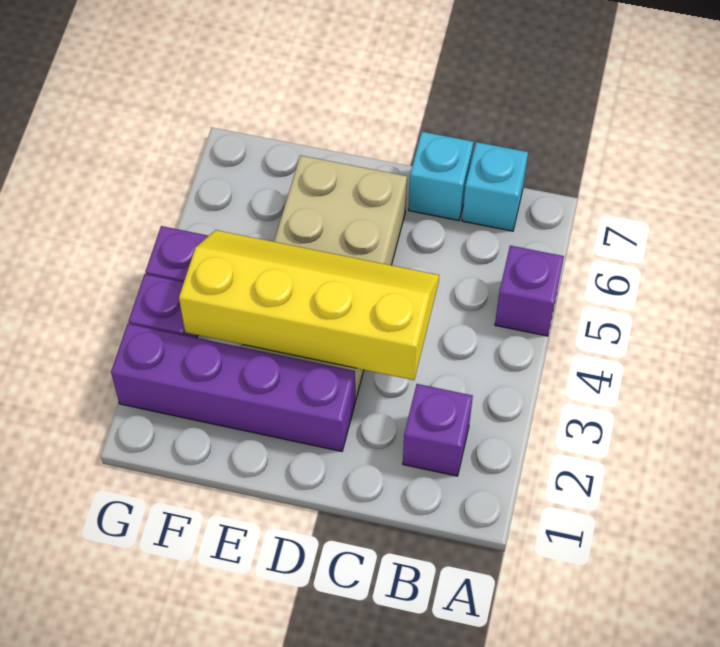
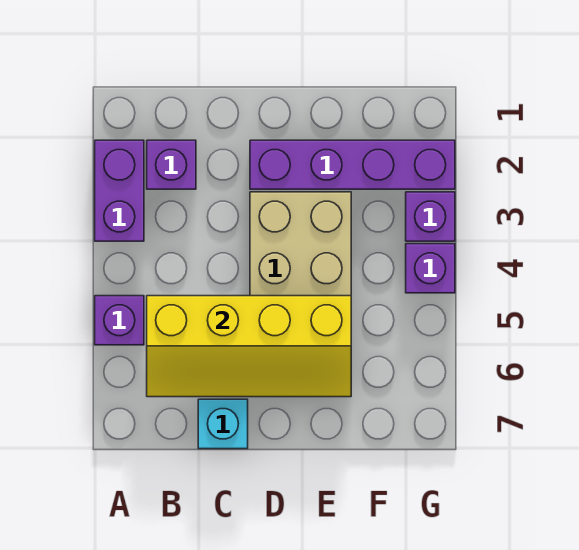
none -> purple brick A2:A3 level 1
cyan brick B7 level 1 -> none
yellow slope C3:F4 level 2 top 3 -> yellow slope B5:E6 level 2 top 5

